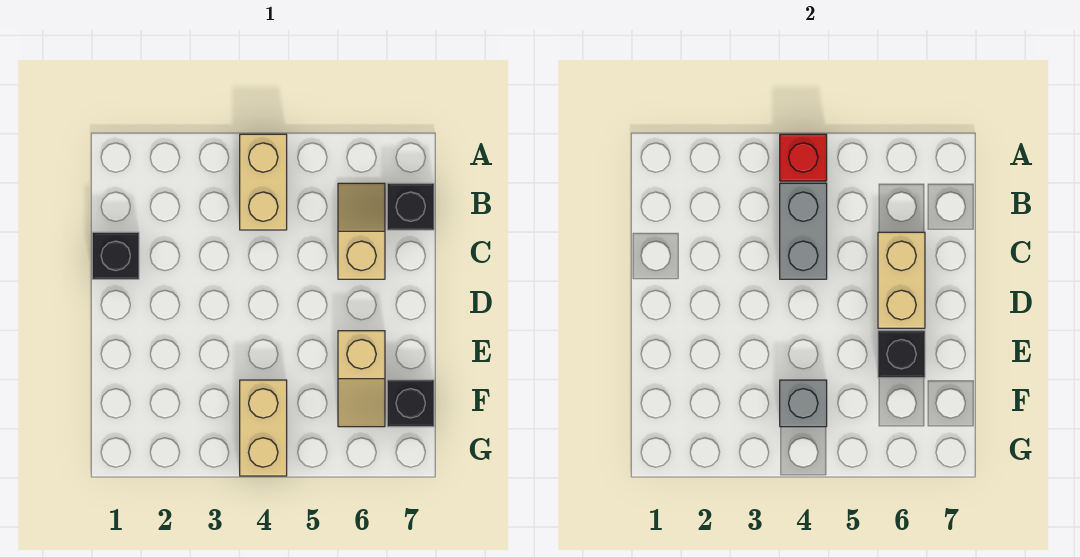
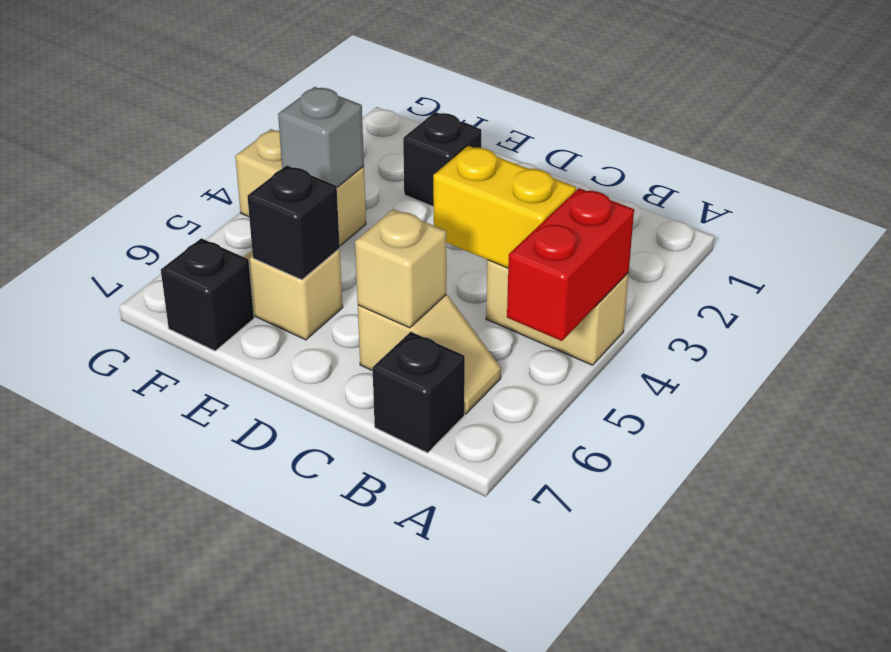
red brick A4 level 2 -> red brick A4:A5 level 2
grey brick B4:C4 level 2 -> yellow brick B4:C4 level 2
black brick C1 level 1 -> black brick E2 level 1
tan brick C6:D6 level 2 -> tan brick C6 level 2

